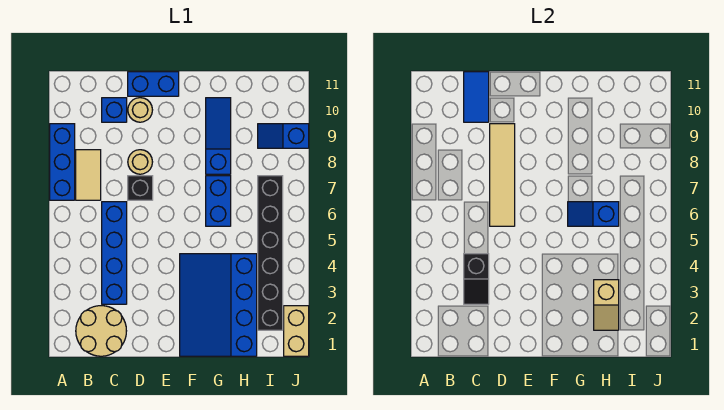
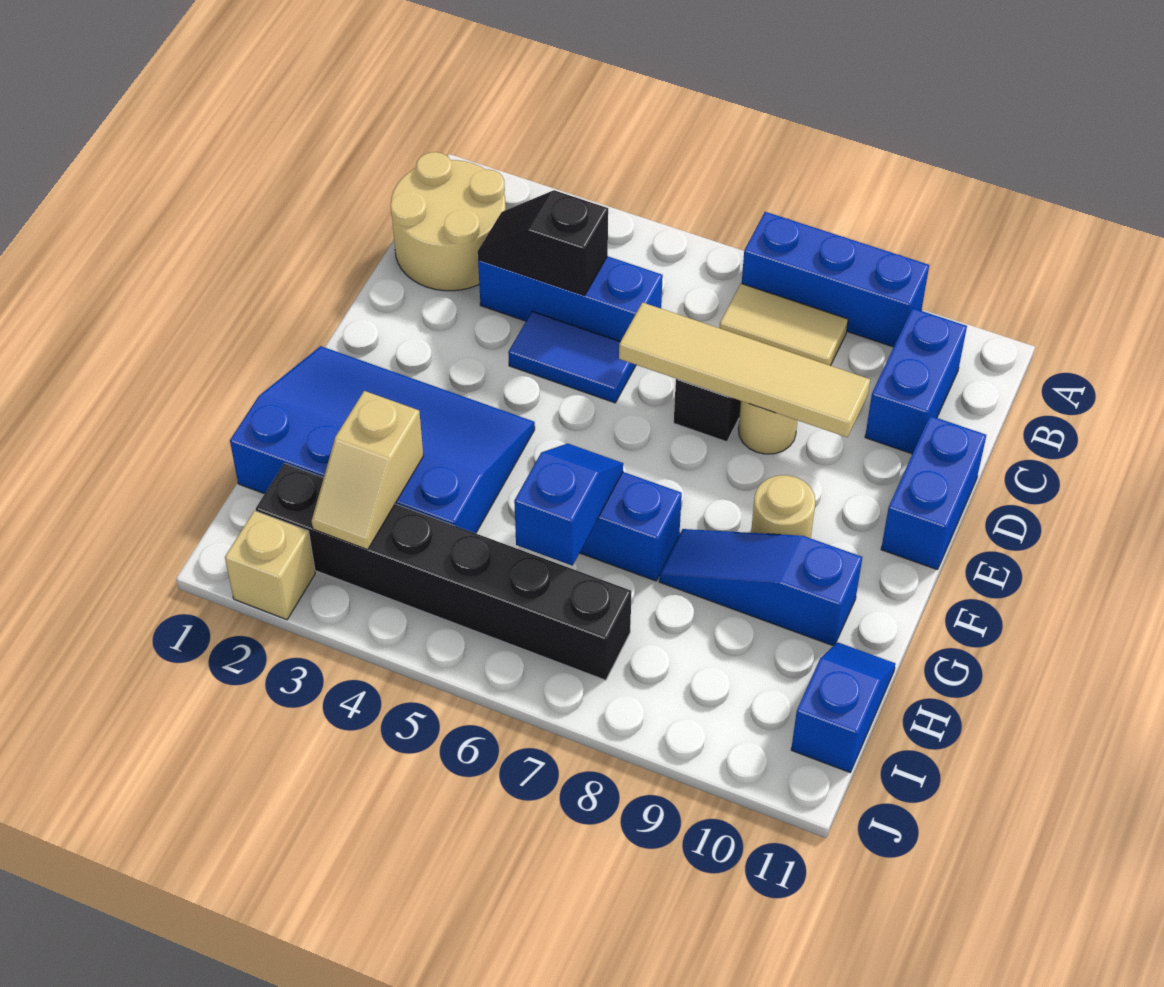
blue brick C3:C6 level 1 -> blue brick C3:C5 level 1
blue brick C10 level 1 -> blue brick B10:C10 level 1
blue tile C10:C11 level 2 -> blue tile D4:D5 level 1
tan round brick D10 level 1 -> tan round brick F9 level 1
blue slope G8:G10 level 1 top 8 -> blue slope G8:G10 level 1 top 10
tan slope H2:H3 level 2 top 3 -> tan slope H3:I3 level 2 top H
blue slope I9:J9 level 1 top J -> blue slope H11:I11 level 1 top I
tan brick J1:J2 level 1 -> tan brick J2 level 1

